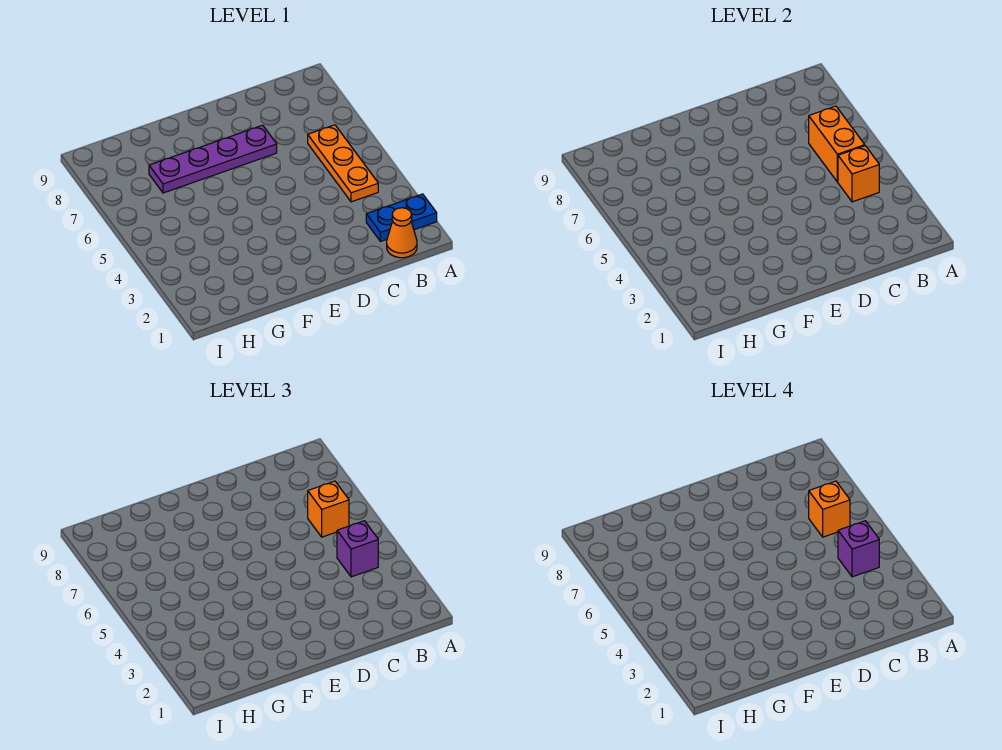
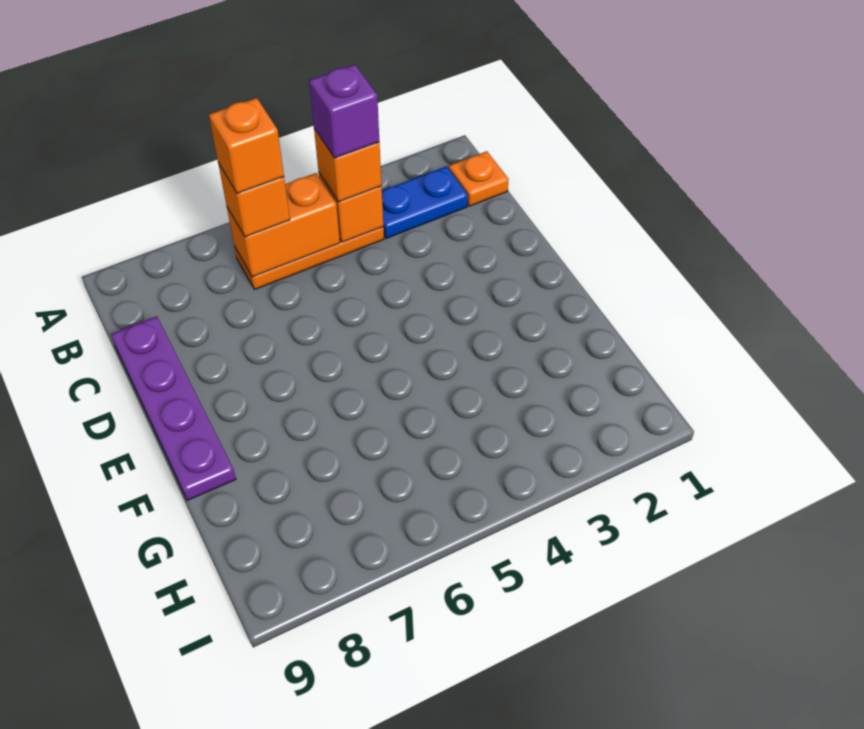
blue plate A2:B2 level 1 -> blue plate B2:B3 level 1
orange cone B1 level 1 -> orange plate B1 level 1
purple brick B4 level 3 -> orange brick B4 level 3
purple plate D7:G7 level 1 -> purple plate C9:F9 level 1

